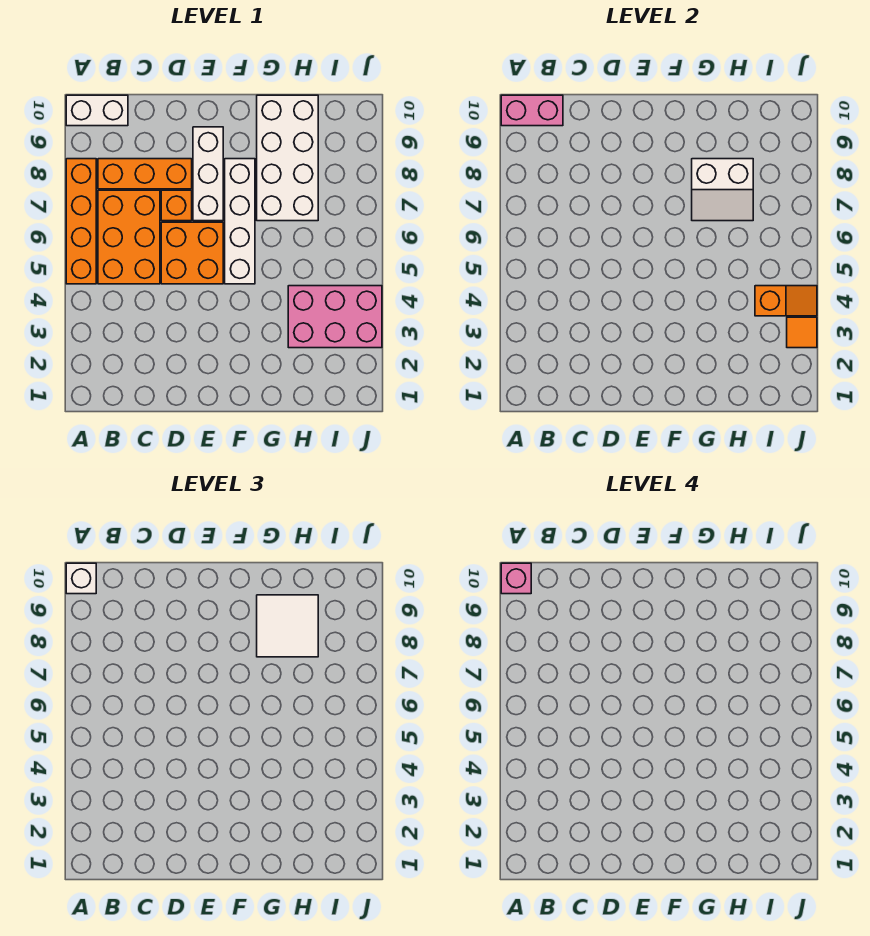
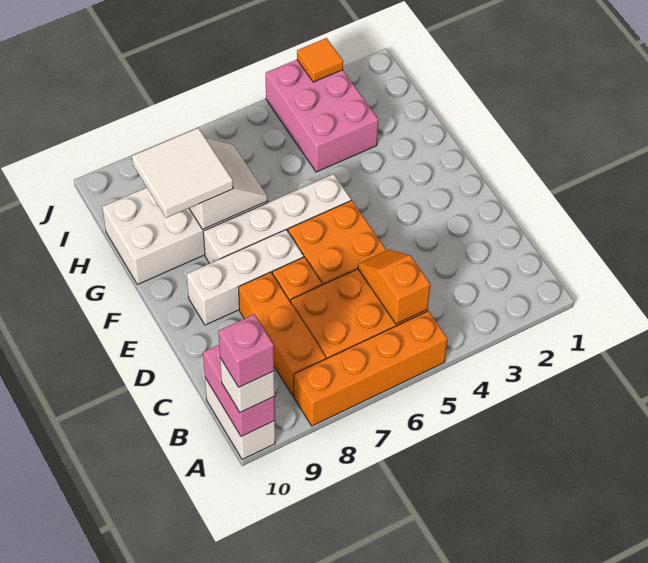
orange slope I4:J4 level 2 top I -> orange slope B5:C5 level 2 top B

